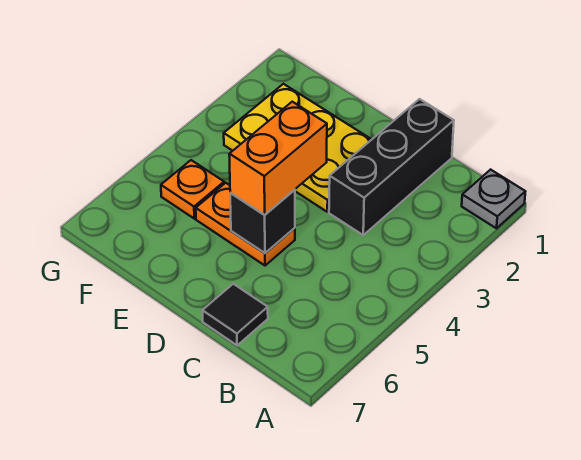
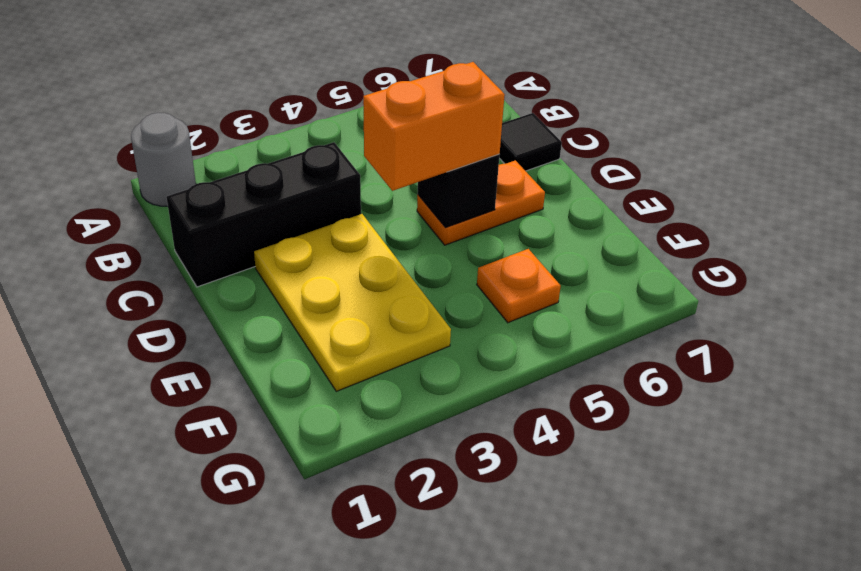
grey plate A1 level 1 -> grey round brick A1 level 1
orange plate D5:E5 level 1 -> orange plate D5:D6 level 1

